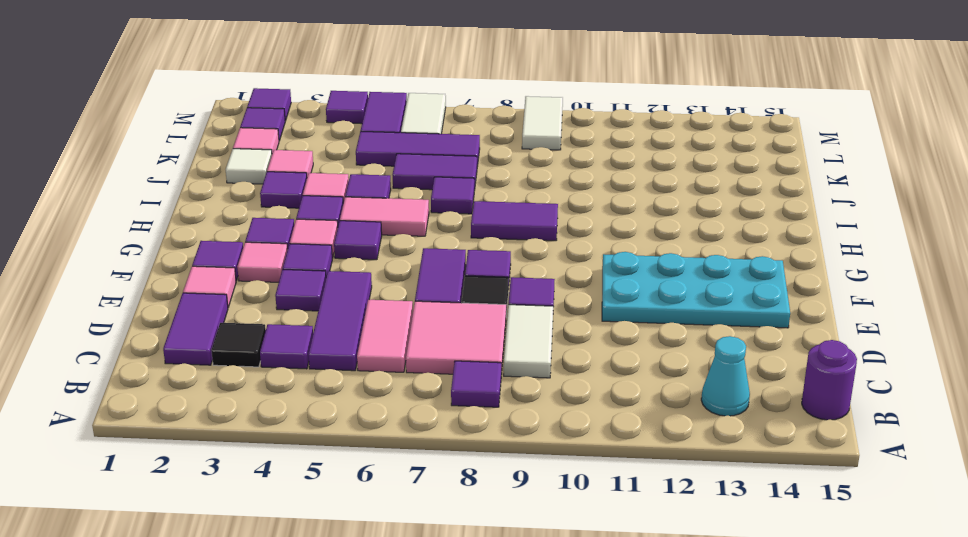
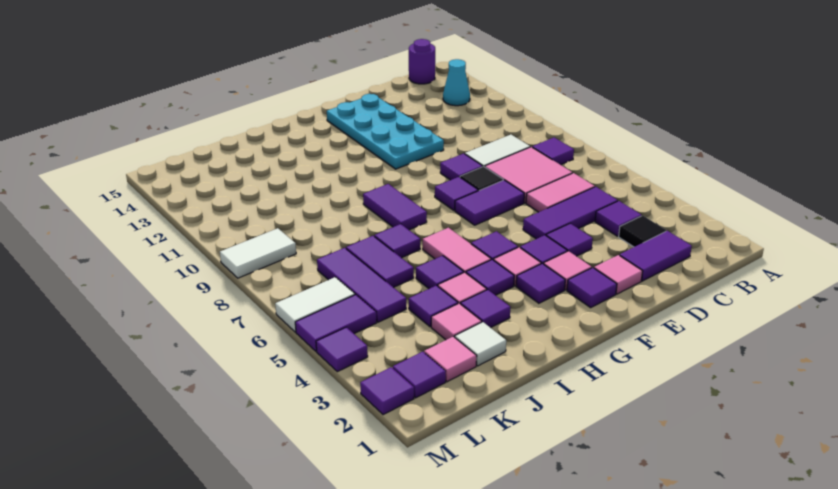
none -> purple tile J4 level 1

